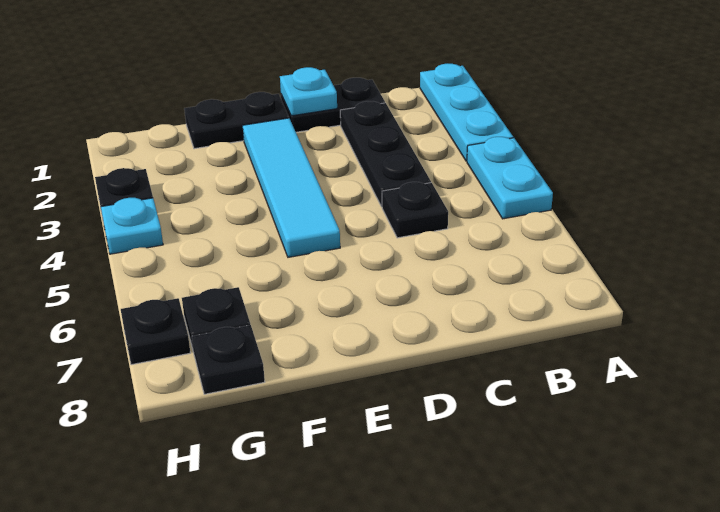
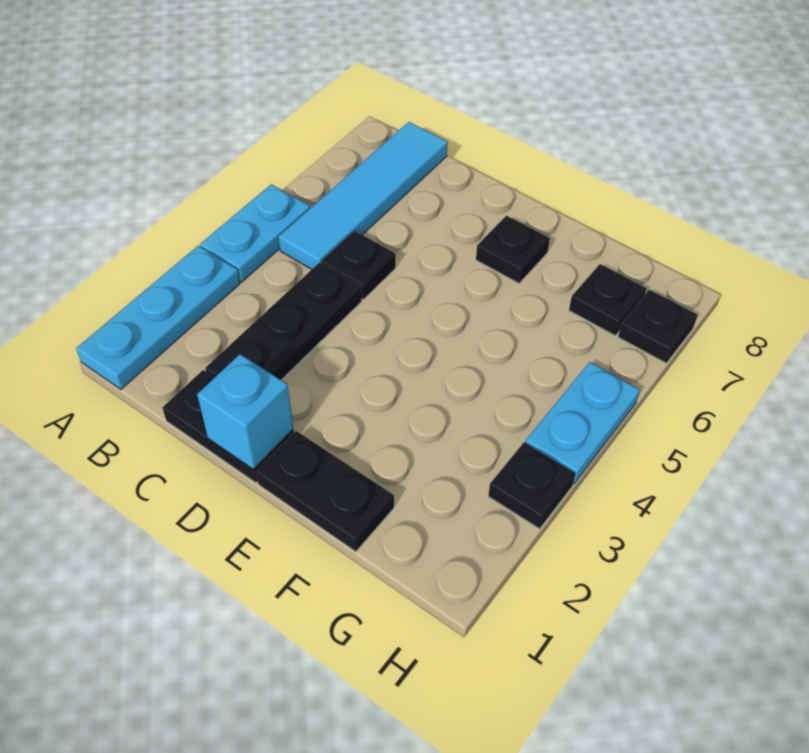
cyan plate D1 level 2 -> cyan brick D1 level 2
cyan tile E2:E5 level 1 -> cyan tile B5:B8 level 1
black plate G8 level 1 -> black plate E7 level 1
cyan plate H4 level 1 -> cyan plate H4:H5 level 1

